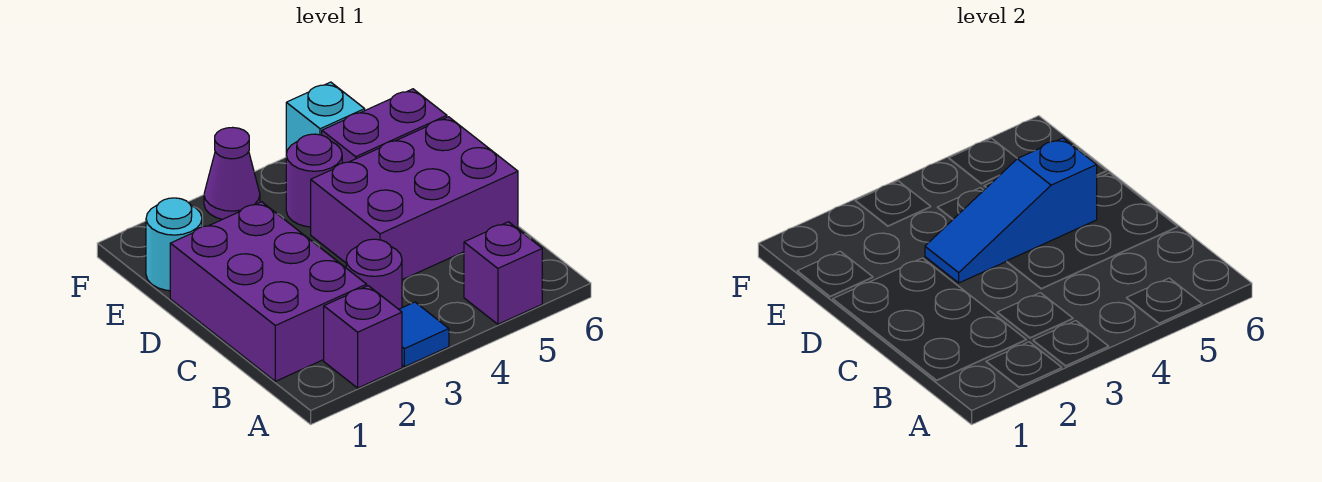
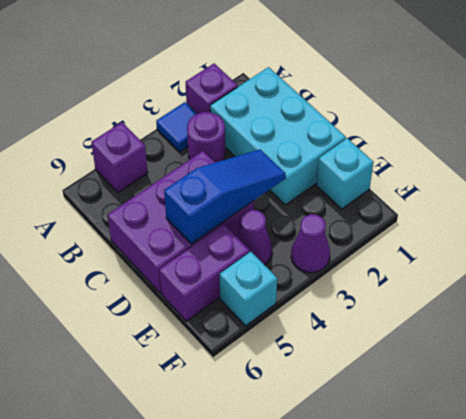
purple brick B1:D2 level 1 -> cyan brick B1:D2 level 1
cyan round brick E1 level 1 -> cyan brick E1 level 1
purple round brick E4 level 1 -> purple cone E4 level 1

